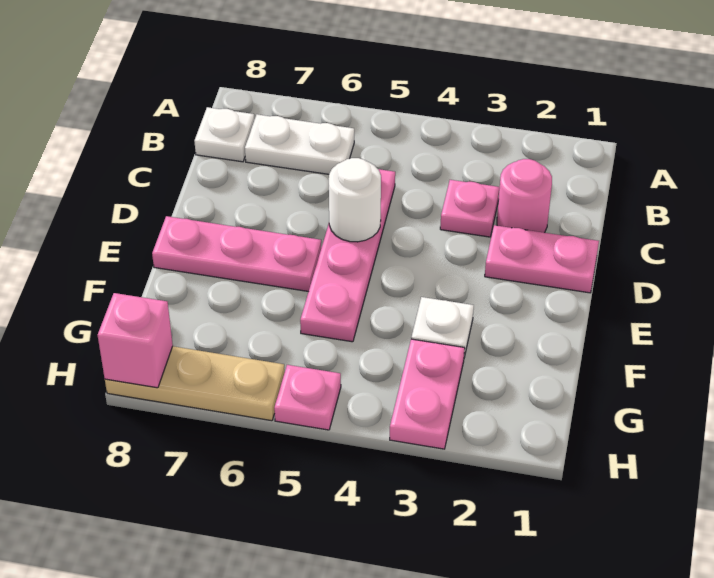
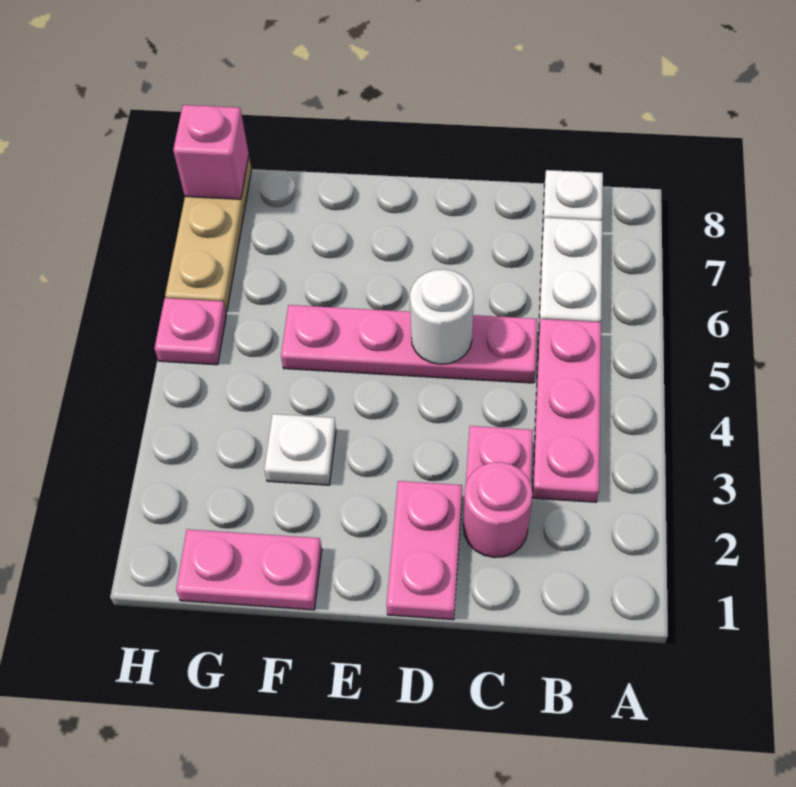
pink plate E6:E8 level 1 -> pink plate B3:B5 level 1
pink plate G3:H3 level 1 -> pink plate F1:G1 level 1

